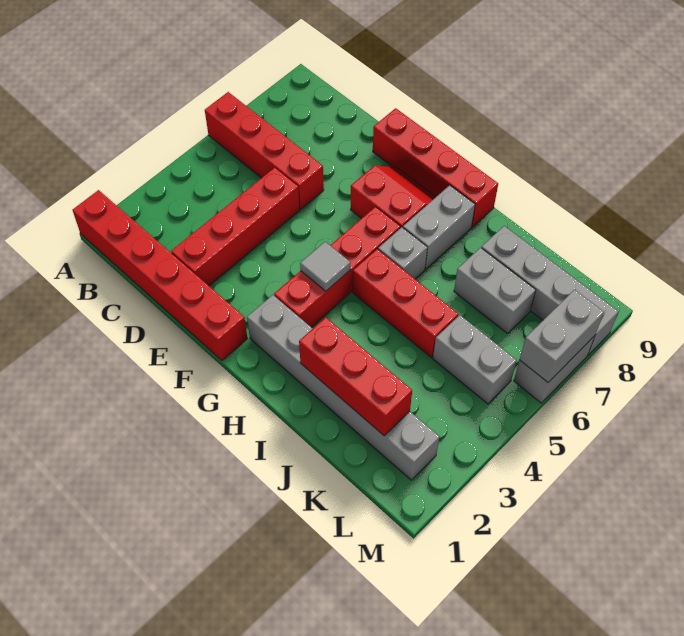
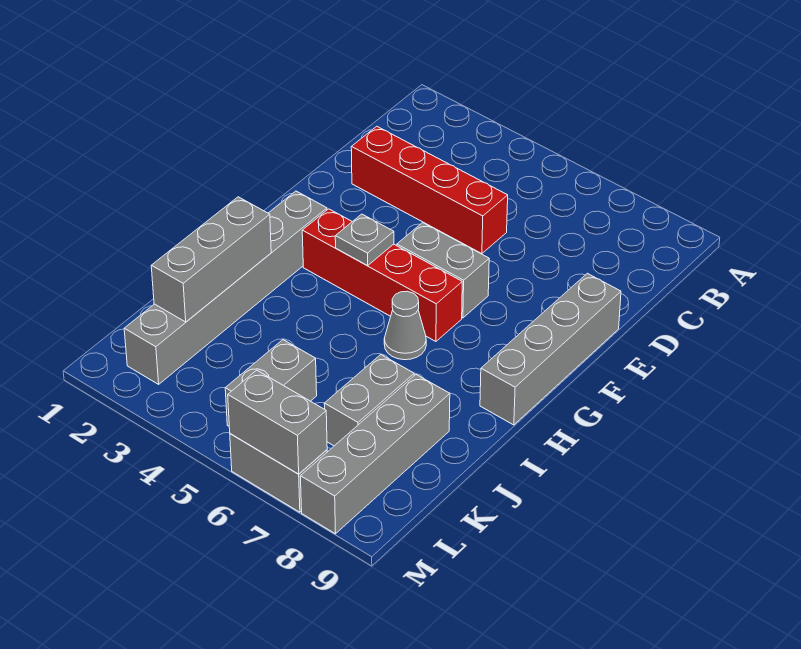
red brick A1:F1 level 1 -> none
red brick A6:D6 level 1 -> none
red brick E9:H9 level 1 -> grey brick E9:H9 level 1
red slope F7:G8 level 1 top 7 -> none
grey tile G4 level 2 -> grey plate G4 level 2
red brick H5:J5 level 1 -> none
grey brick H6 level 1 -> grey cone H6 level 1
grey brick H7:H8 level 1 -> grey brick F5:F6 level 1
red brick I2:K2 level 2 -> grey brick I2:K2 level 2

